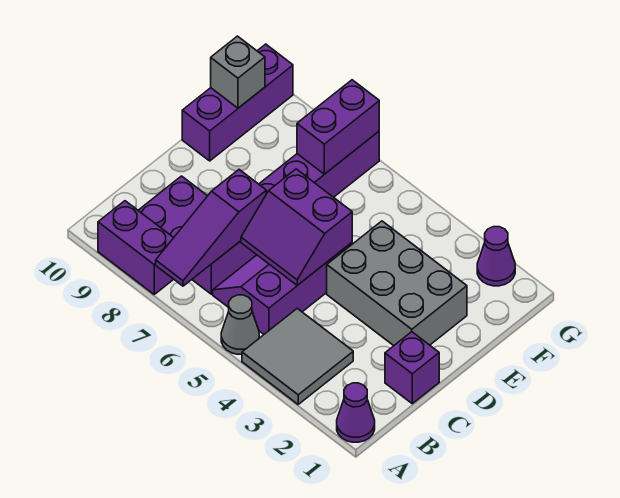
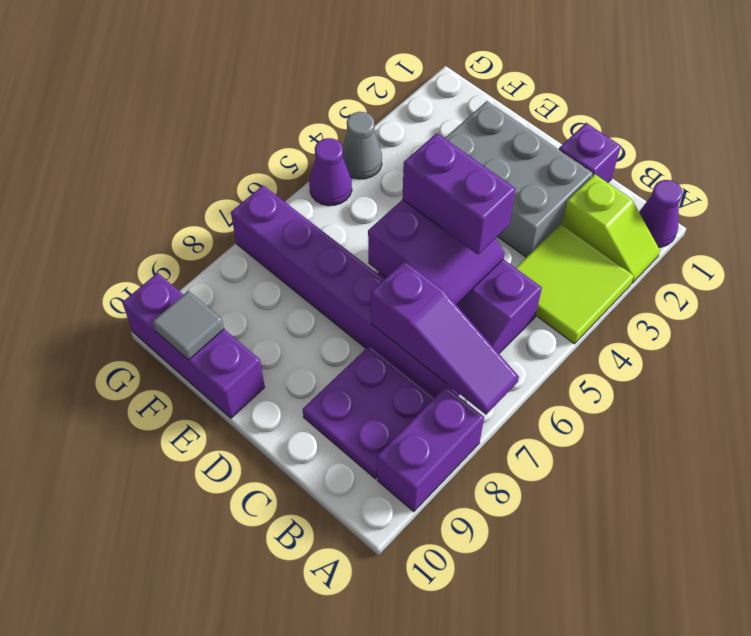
none -> lime slope A2:B2 level 1 top B
grey tile A3:B4 level 1 -> lime tile A3:B4 level 1
grey cone A5 level 1 -> grey cone G4 level 1
grey brick D2:E4 level 1 -> grey brick C2:E3 level 1
purple brick F7:G7 level 2 -> purple brick C5:D5 level 3
grey brick F10 level 2 -> grey tile F10 level 2
purple cone G2 level 1 -> purple cone G5 level 1

